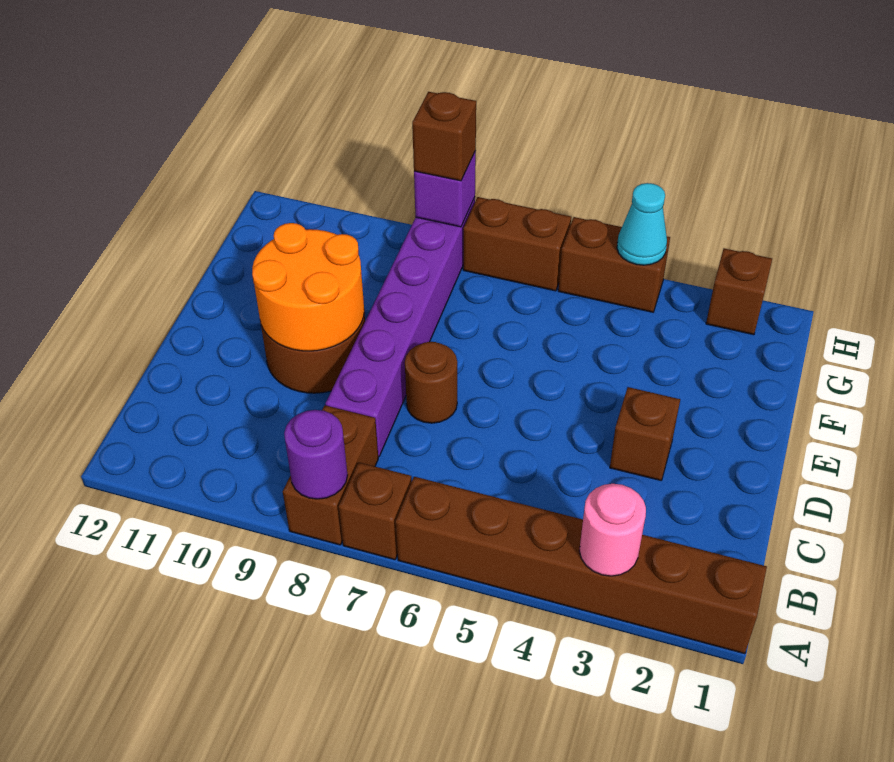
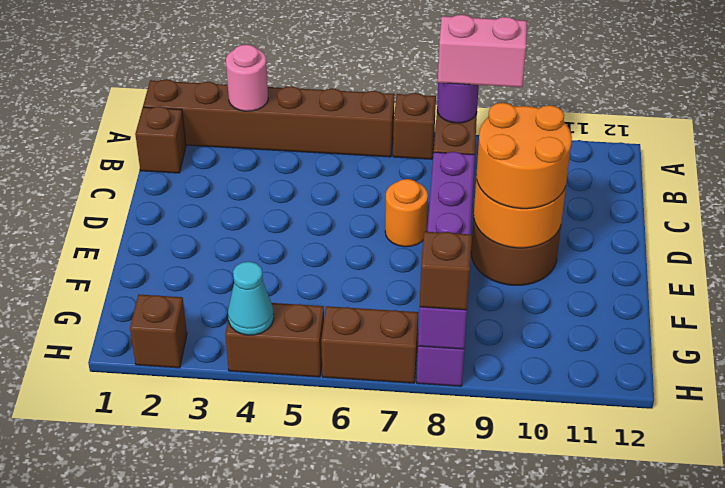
none -> pink brick A8:A9 level 3
brown brick D3 level 1 -> brown brick B1 level 1
brown round brick D7 level 1 -> orange round brick D7 level 1
none -> orange round brick D9:E10 level 3

